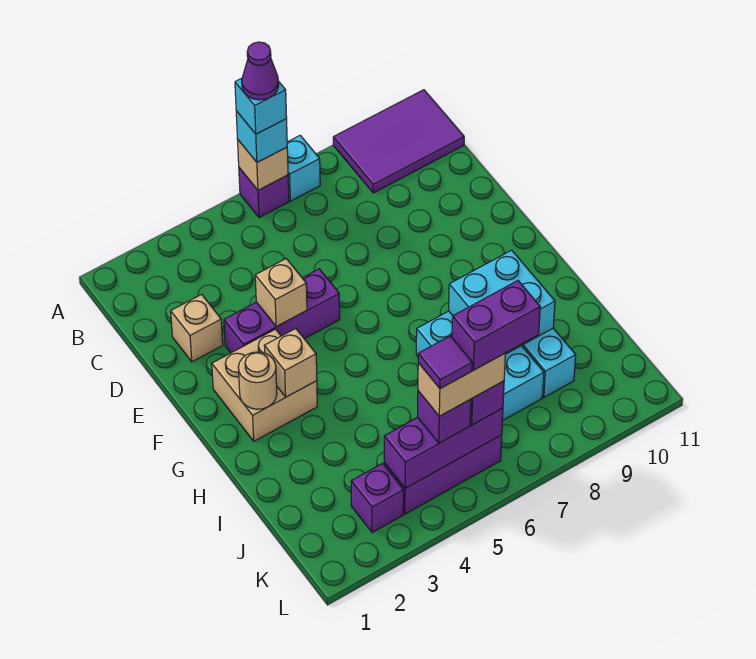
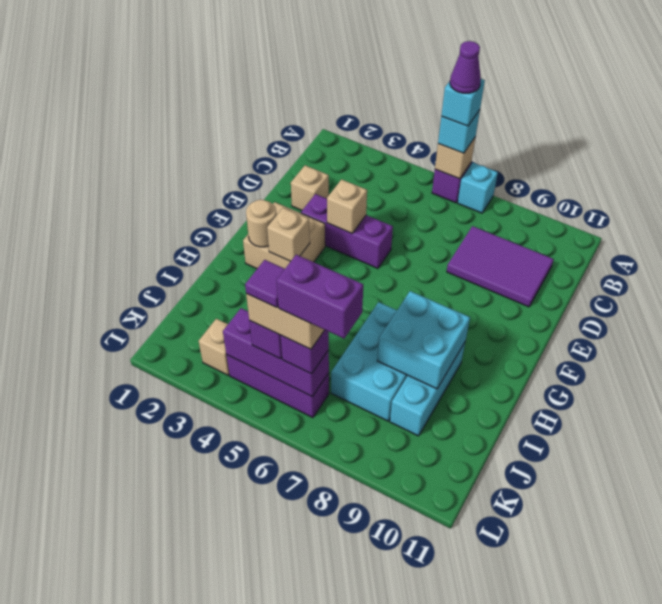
purple tile A9:B11 level 1 -> purple tile C8:D10 level 1
purple brick K3 level 1 -> tan brick K3 level 1

